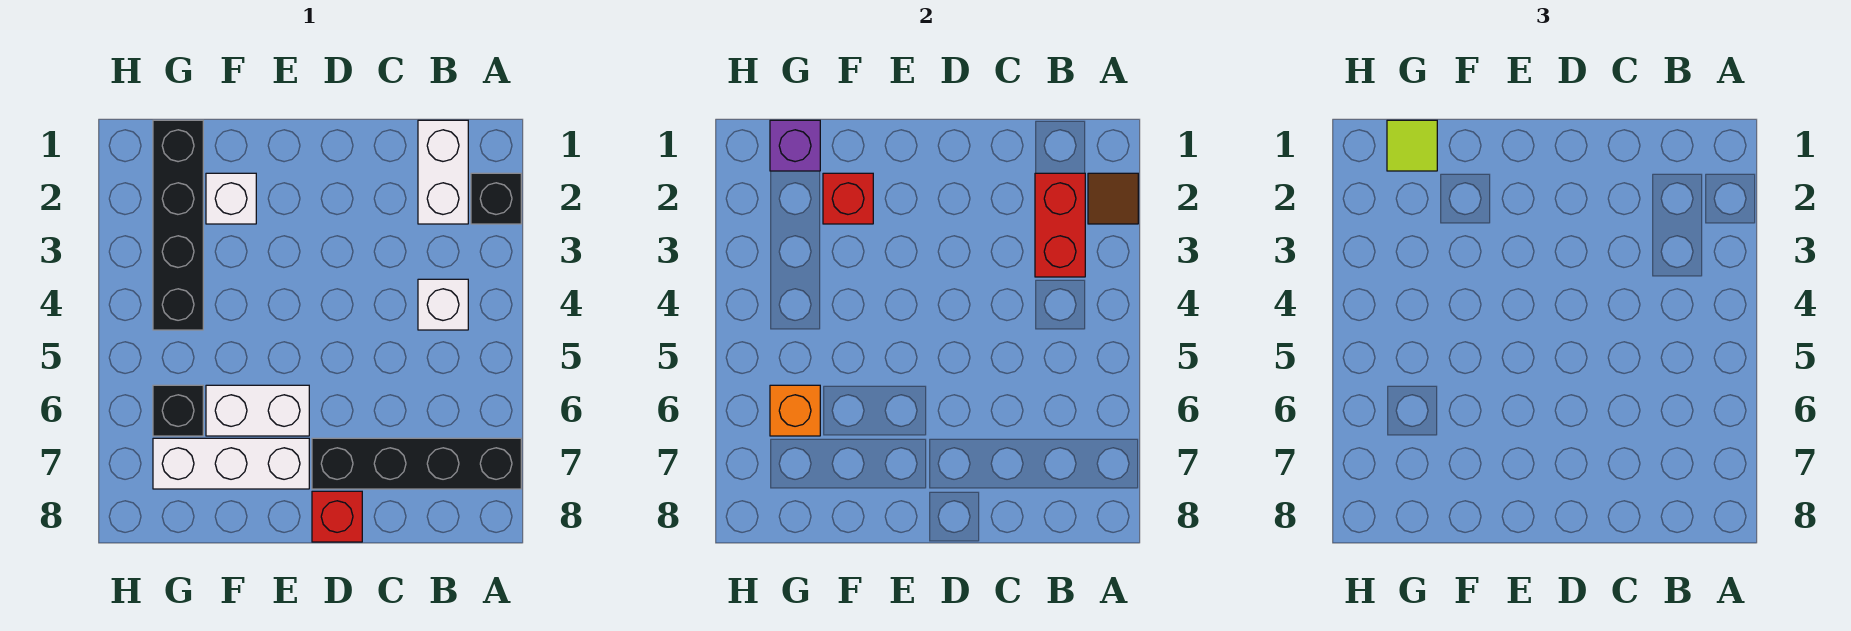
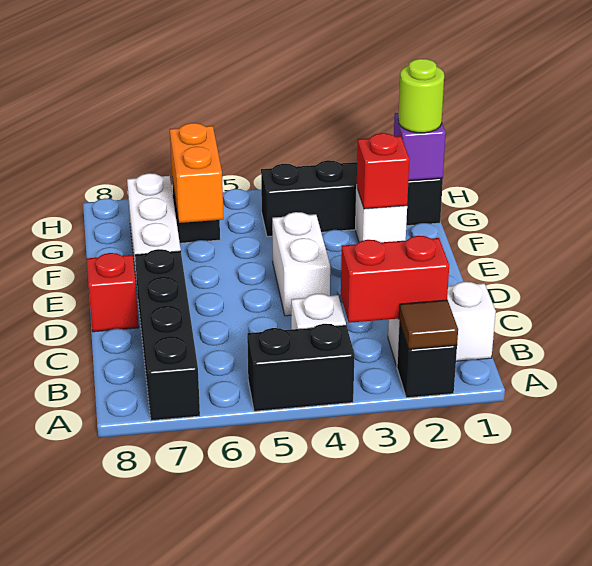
none -> black brick A4:A5 level 1
white brick E6:F6 level 1 -> white brick D4:E4 level 1
lime tile G1 level 3 -> lime round brick G1 level 3
orange brick G6 level 2 -> orange brick F6:G6 level 2

